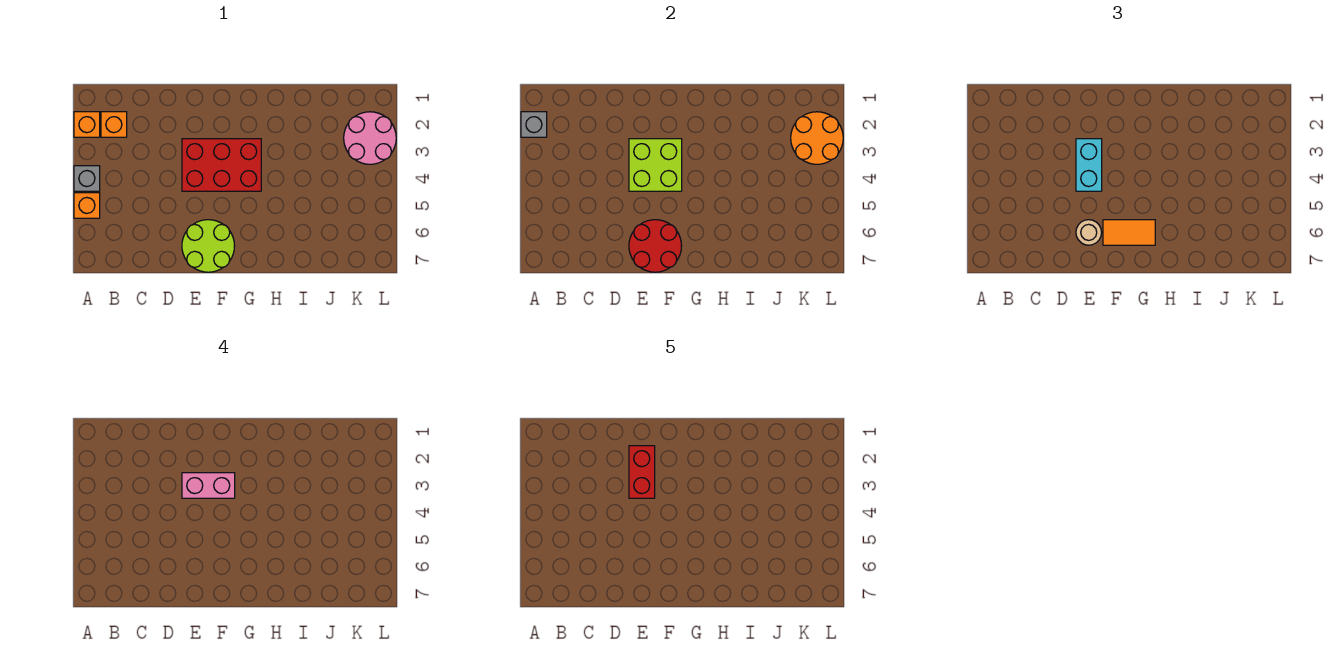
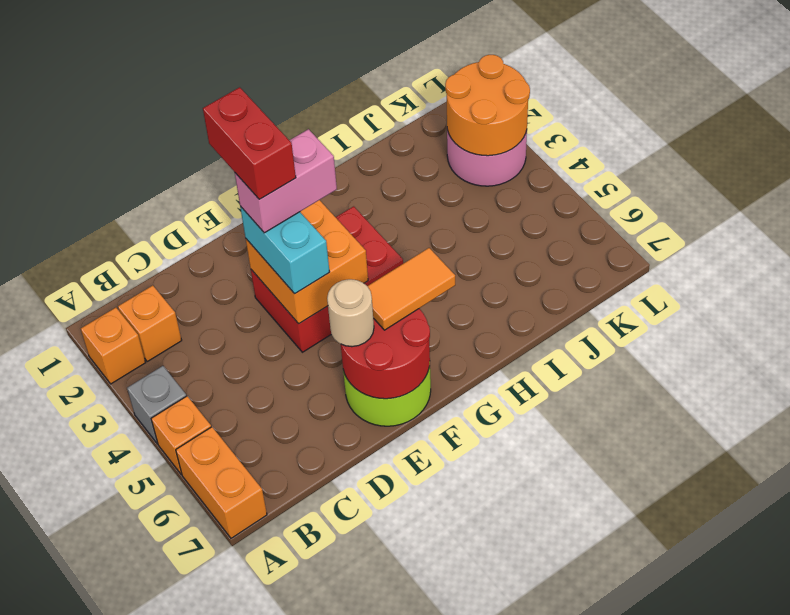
grey brick A2 level 2 -> none
none -> orange brick A6:A7 level 1
lime brick E3:F4 level 2 -> orange brick E3:F4 level 2

